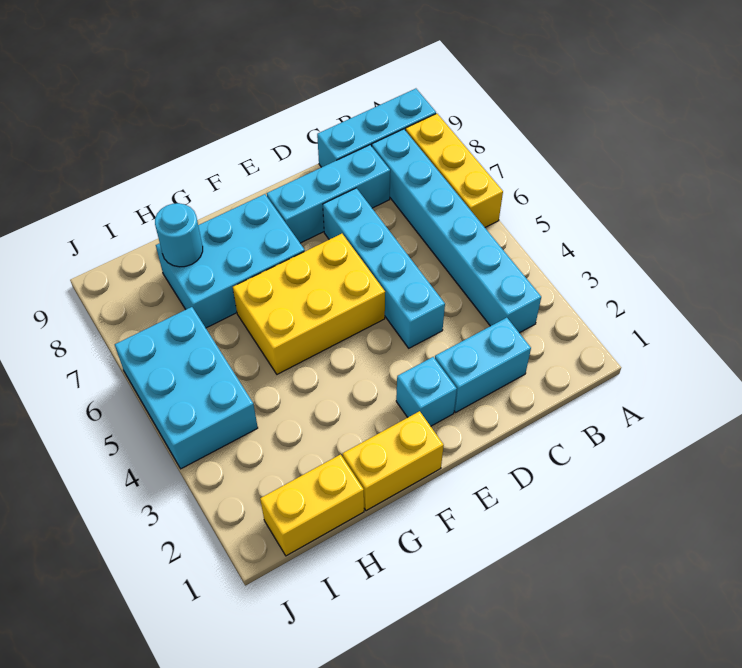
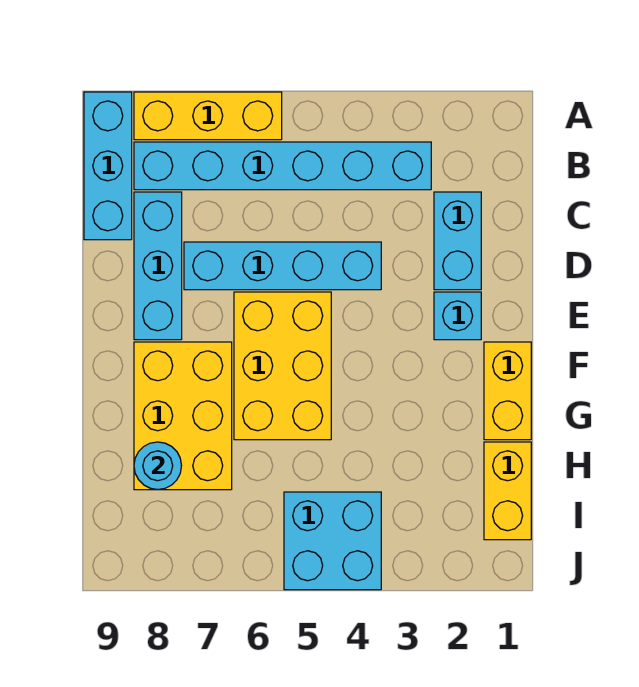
cyan brick F7:H8 level 1 -> yellow brick F7:H8 level 1
cyan brick I4:J6 level 1 -> cyan brick I4:J5 level 1

